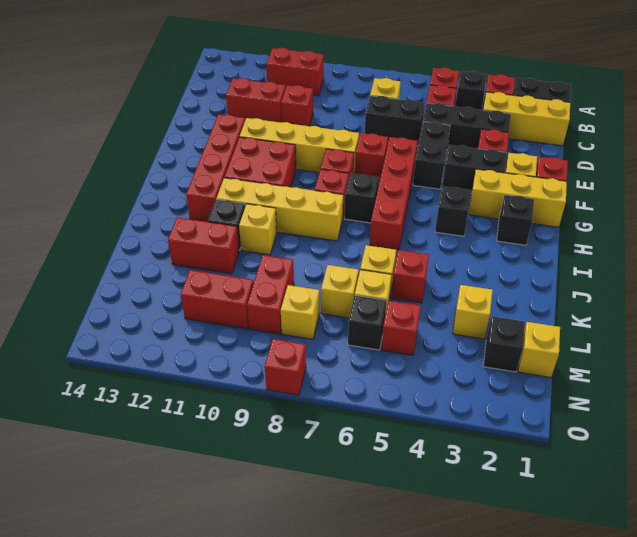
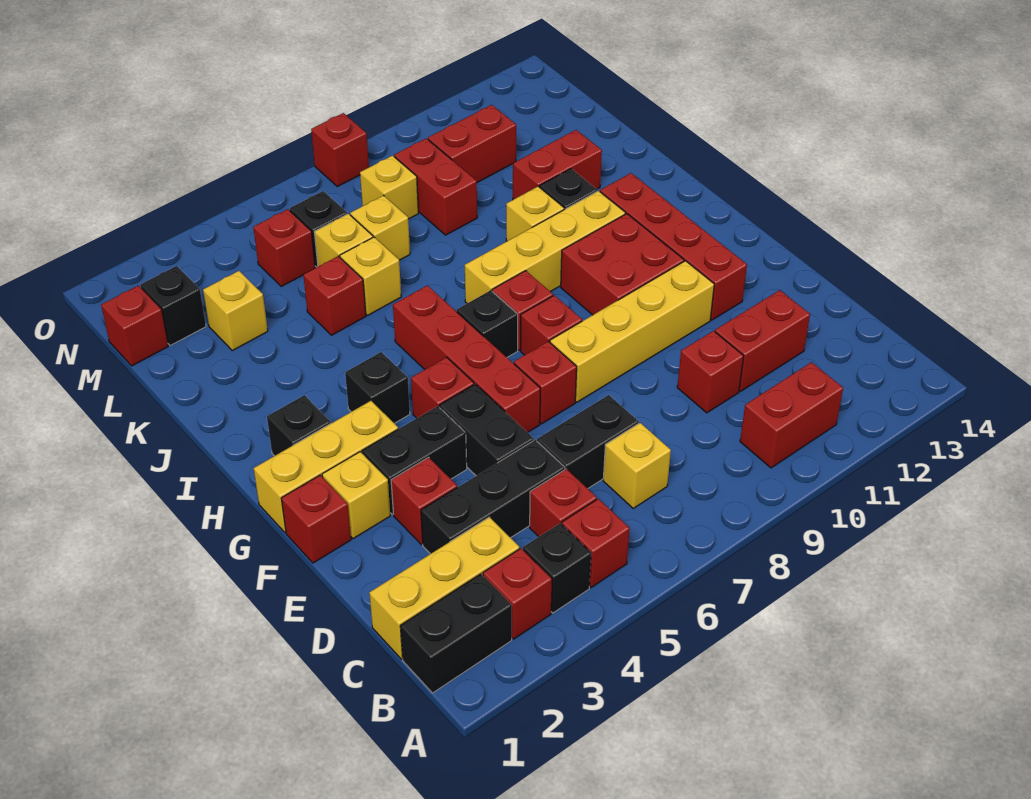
none -> red brick G5 level 1
yellow brick M1 level 1 -> red brick M1 level 1

